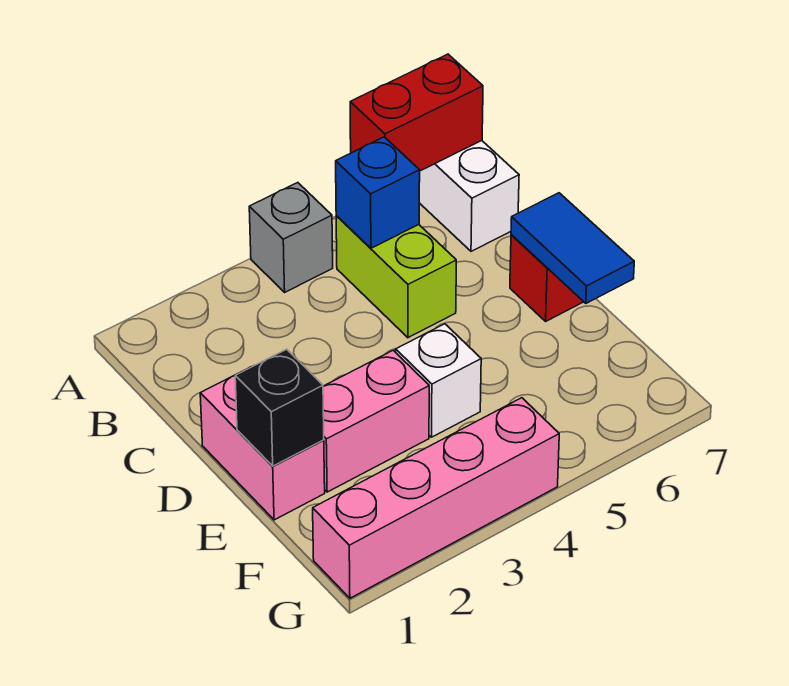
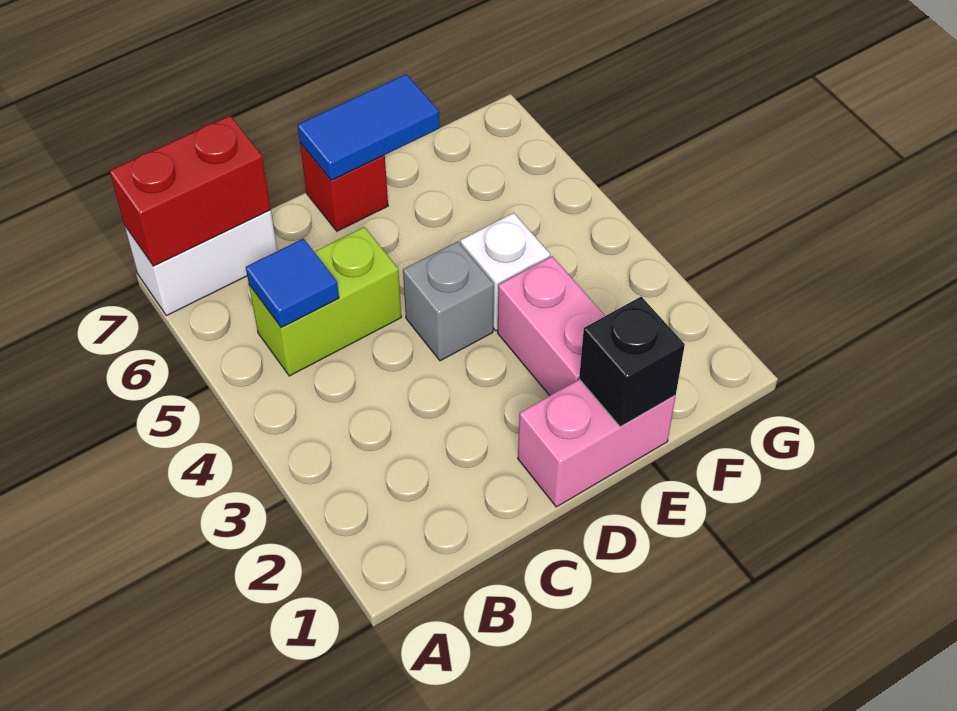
grey brick A4 level 1 -> grey brick D4 level 1
red brick A6:A7 level 2 -> red brick A7:B7 level 2
blue brick B5 level 2 -> blue tile B5 level 2
pink brick G1:G4 level 1 -> none

